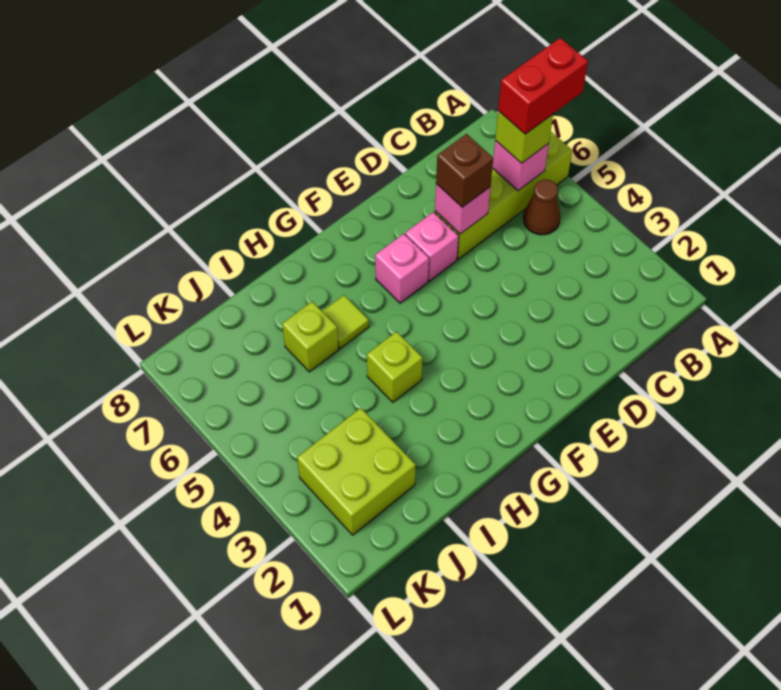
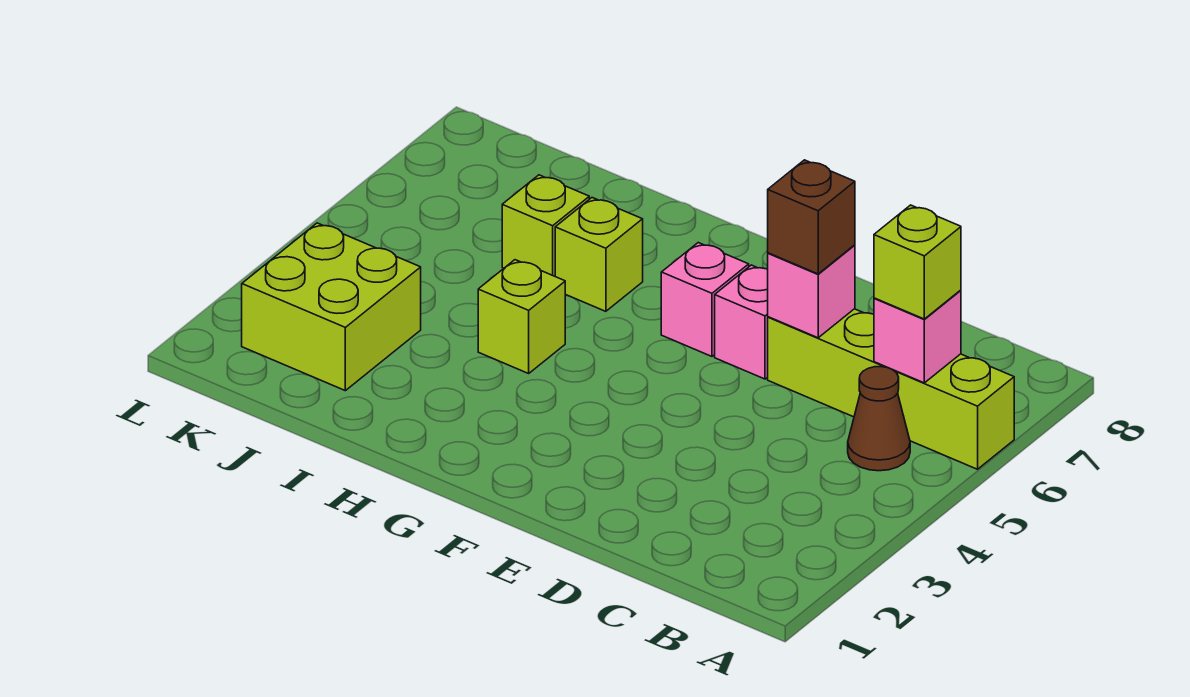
red brick A6:B6 level 4 -> none
lime tile H6 level 1 -> lime brick H6 level 1

